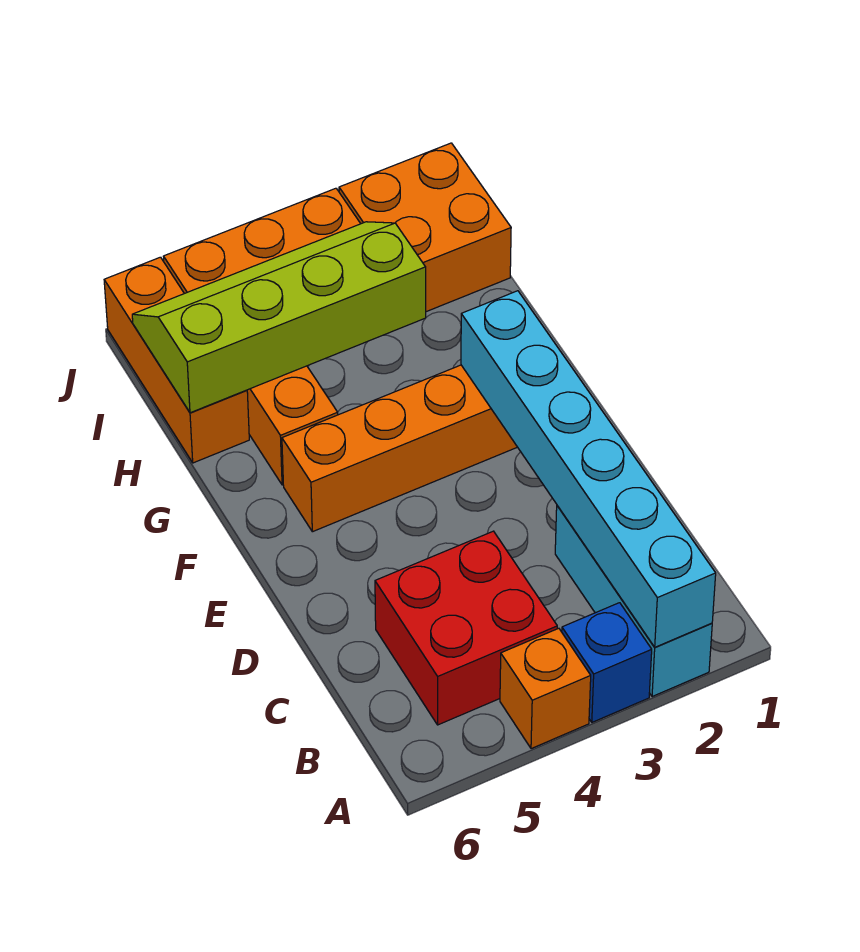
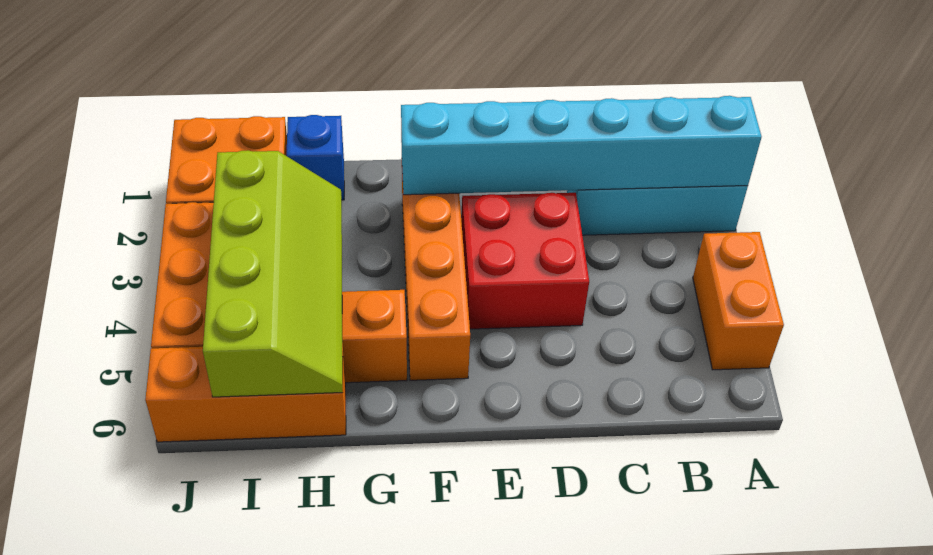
blue brick A3 level 1 -> blue brick H1 level 1
orange brick A4 level 1 -> orange brick A4:A5 level 1
red brick B4:C5 level 1 -> red brick D3:E4 level 1
lime slope H3:I6 level 2 top H -> lime slope H3:I6 level 2 top I

